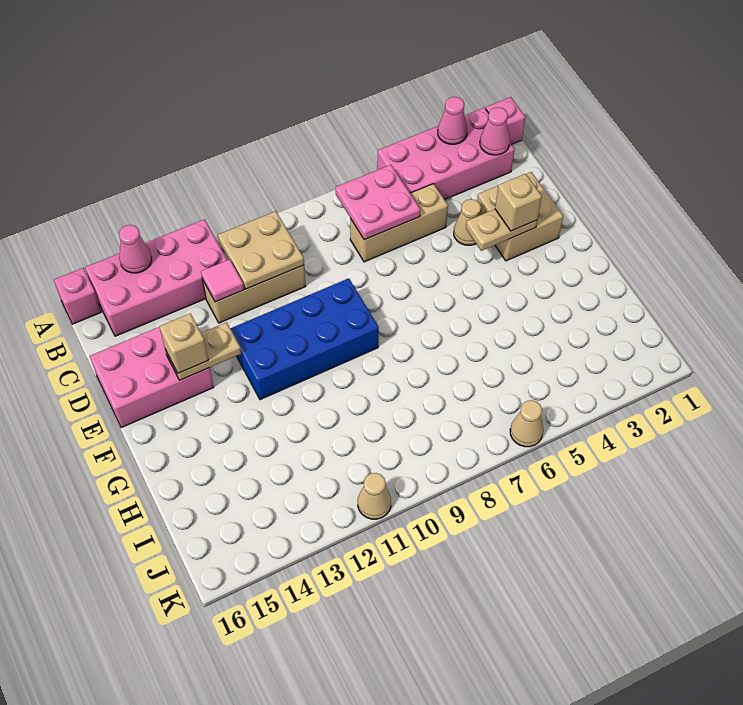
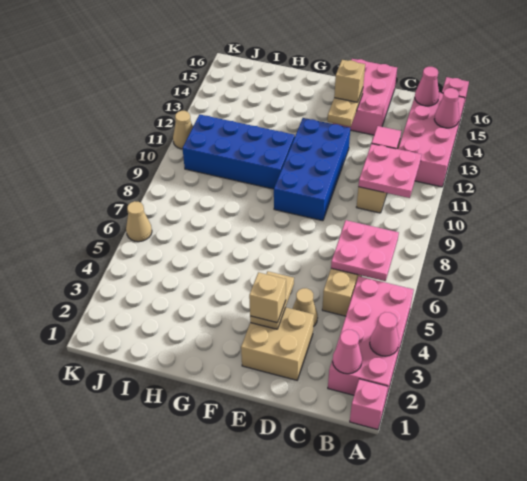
tan plate B10:C11 level 2 -> pink plate B10:C11 level 2
none -> pink cone B15 level 2
none -> blue brick G10:J11 level 1

